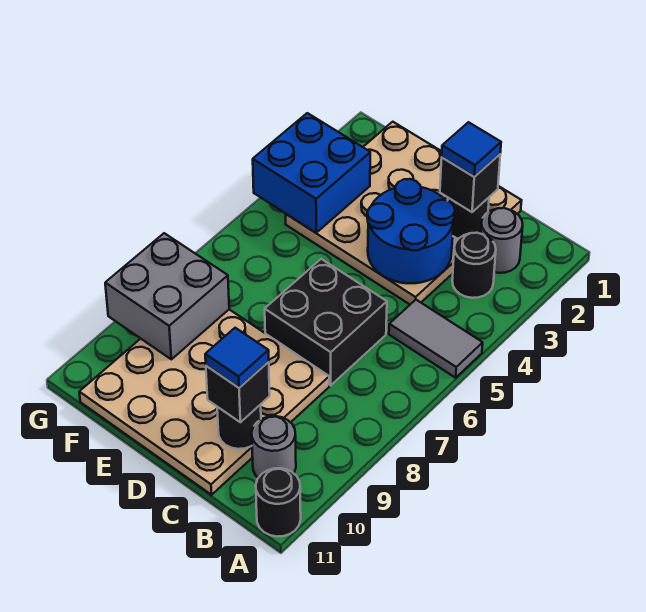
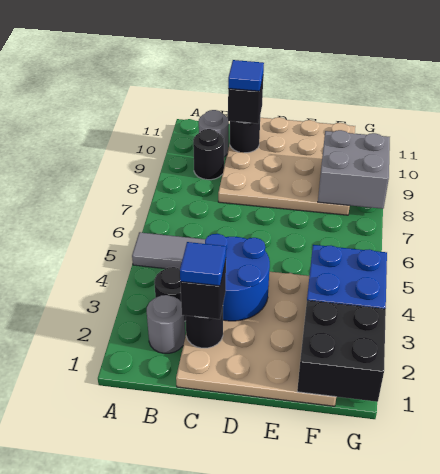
black round brick A11 level 1 -> black round brick B9 level 1
black brick C6:D7 level 1 -> black brick F1:G2 level 2

